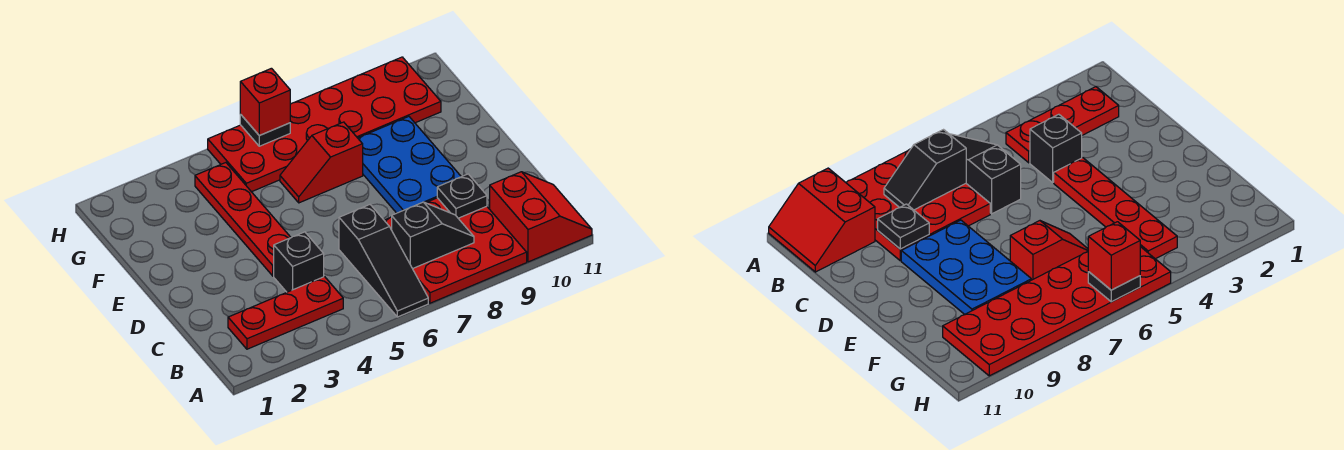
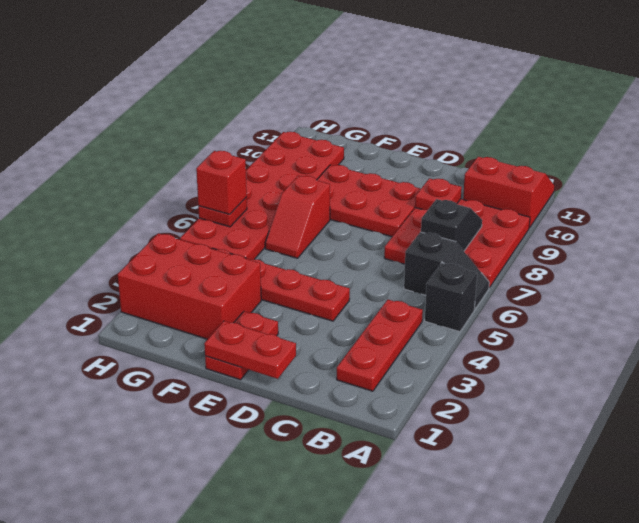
black slope A6:C6 level 1 top C -> black slope A6:B6 level 1 top B
black brick C4 level 1 -> black brick A5 level 1
black plate C9 level 2 -> red plate C9 level 2
none -> red plate D1:E1 level 2
blue plate D8:F9 level 1 -> red plate D8:F9 level 1
none -> red plate E1:E2 level 1
none -> red brick F2:H3 level 1
black plate H6 level 2 -> red plate H6 level 2

